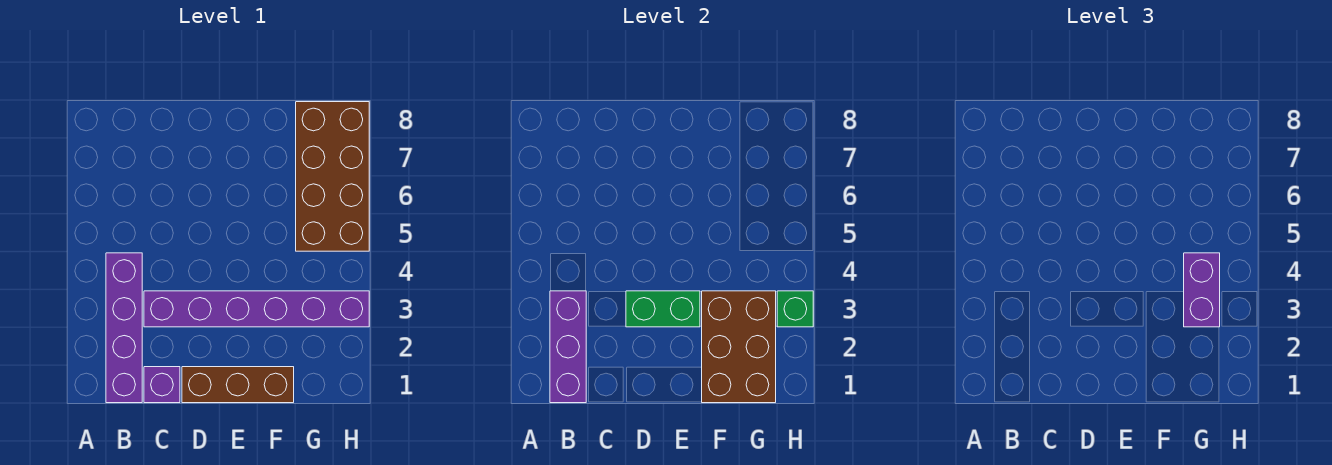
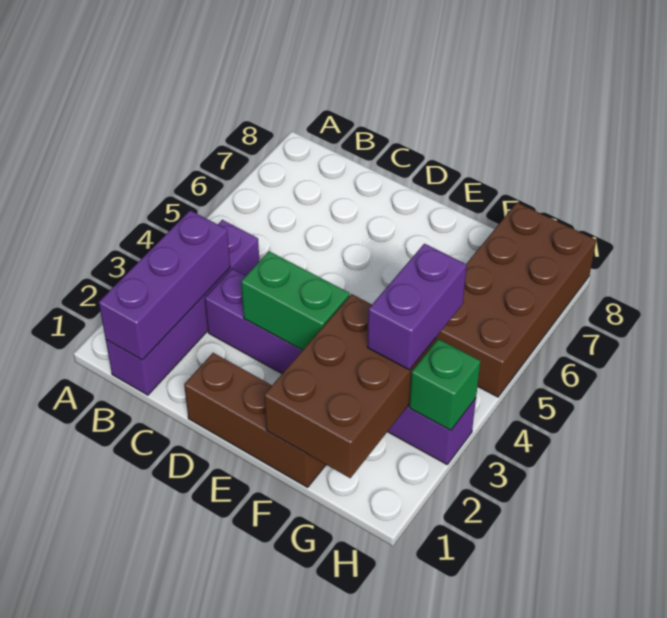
purple brick C1 level 1 -> none

